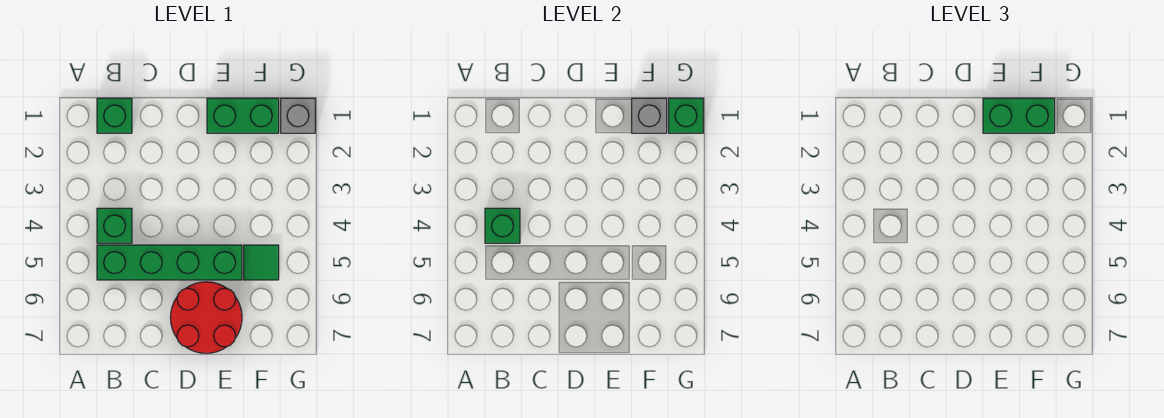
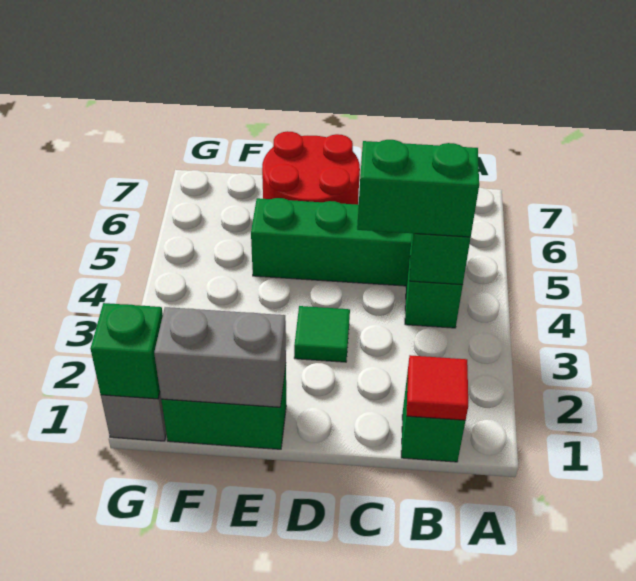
none -> red tile B1 level 2
green brick E1:F1 level 3 -> green brick B4:C4 level 3
grey brick F1 level 2 -> grey brick E1:F1 level 2
green tile F5 level 1 -> green tile D3 level 1

